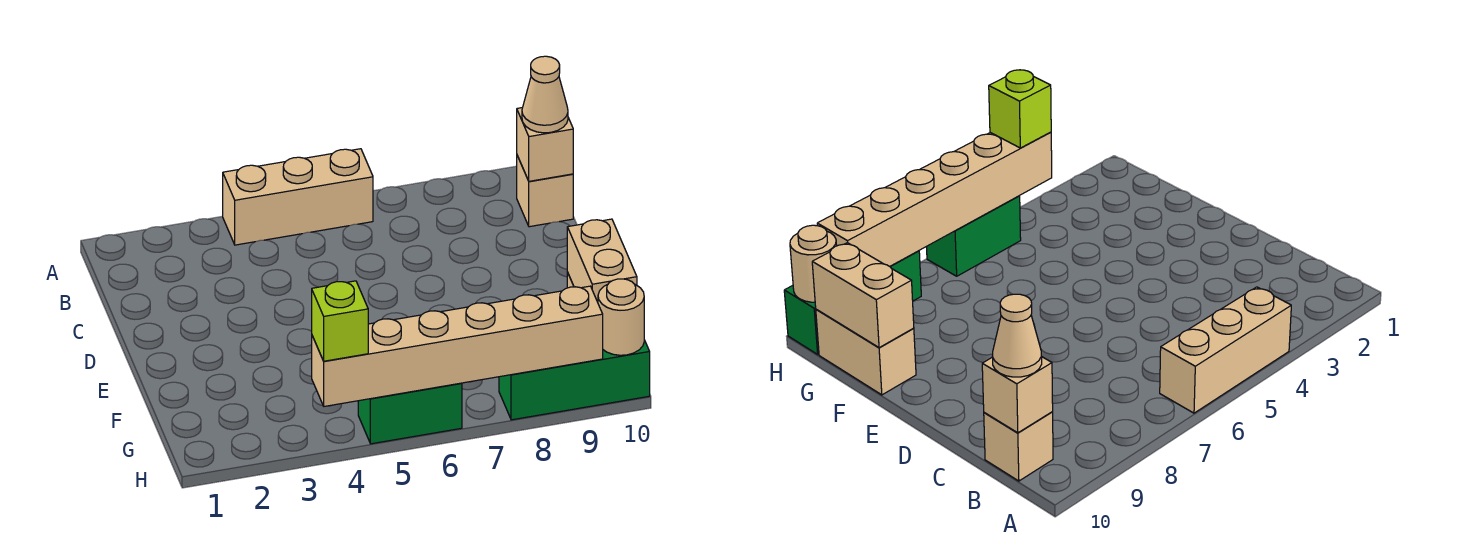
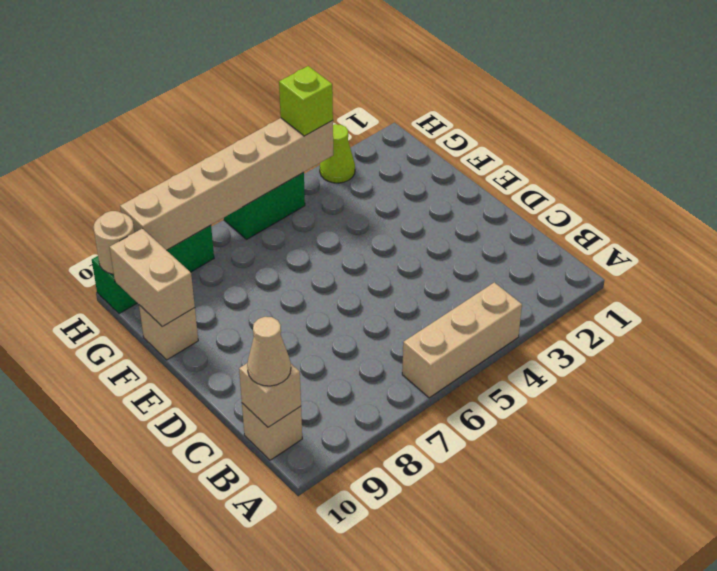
tan brick F10:G10 level 1 -> tan brick F10 level 1
none -> lime cone H3 level 1

